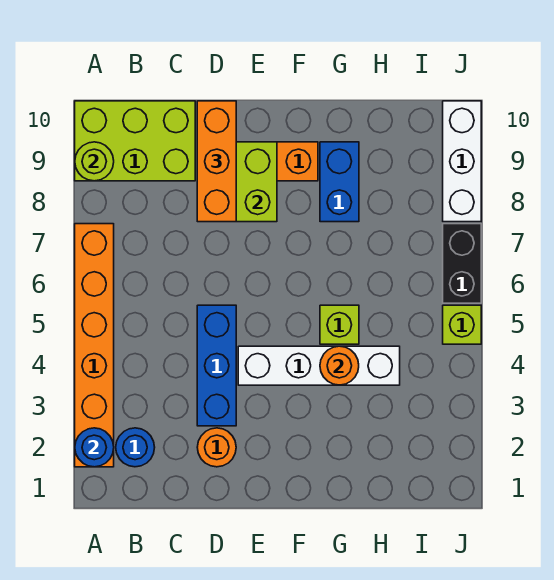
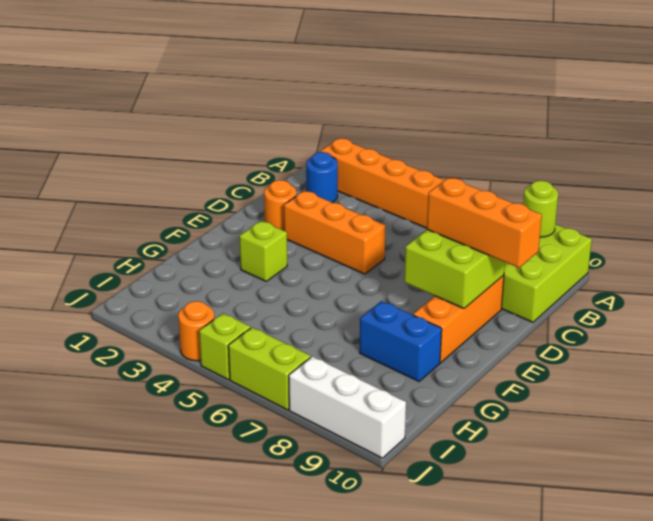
blue round brick A2 level 2 -> none
blue brick D3:D5 level 1 -> orange brick D3:D5 level 1
white brick E4:H4 level 1 -> none
orange round brick G4 level 2 -> orange round brick J4 level 1
lime brick G5 level 1 -> lime brick F3 level 1
black brick J6:J7 level 1 -> lime brick J6:J7 level 1

